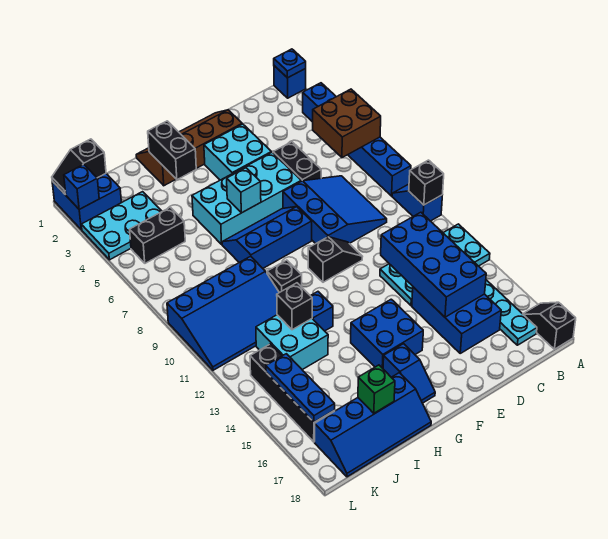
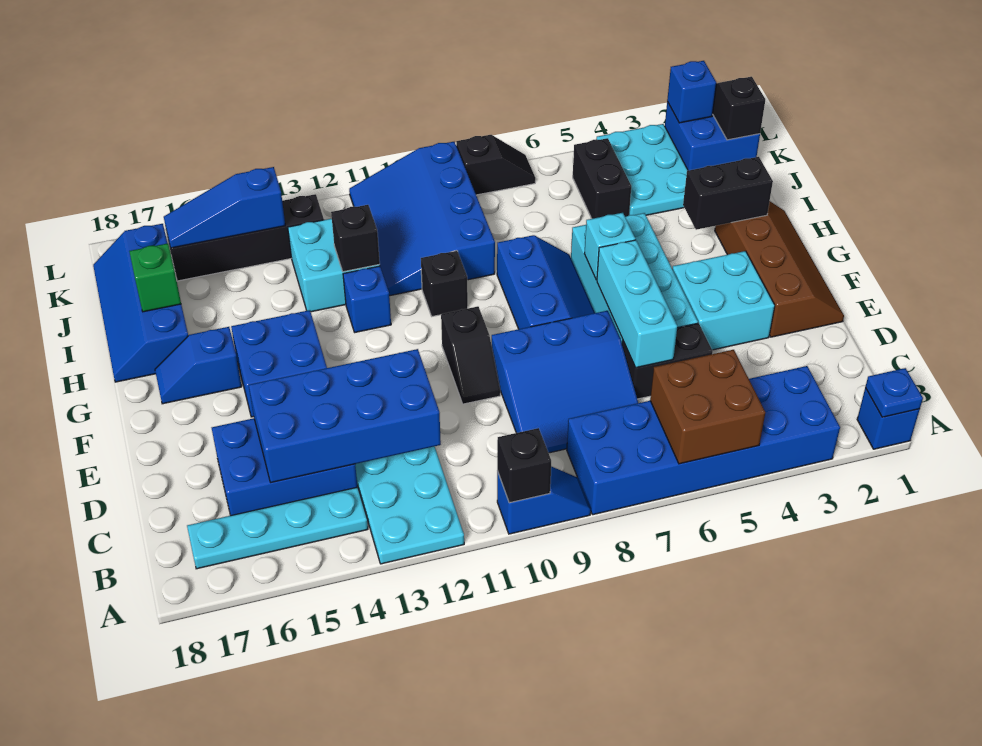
blue brick A3:A8 level 1 -> blue brick A3:B8 level 1
black slope A17:A18 level 1 top 18 -> black slope L7:L8 level 1 top 8
none -> cyan brick D6:F6 level 2
blue plate K14:K16 level 2 -> blue slope K14:K16 level 2 top 14

